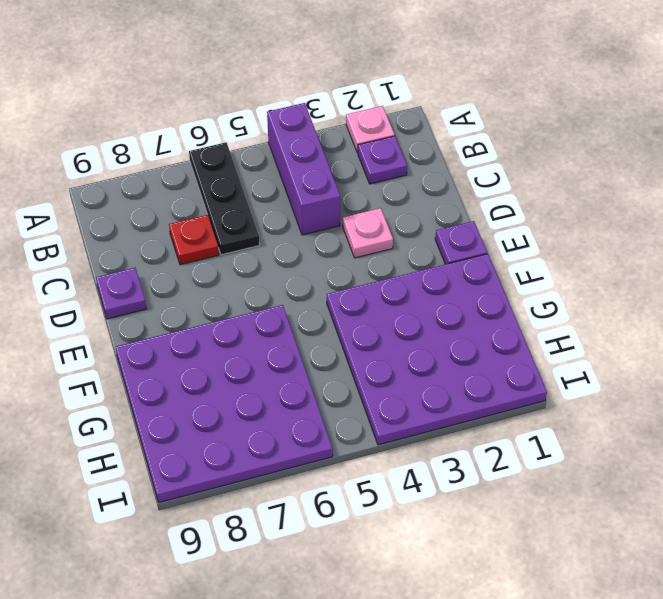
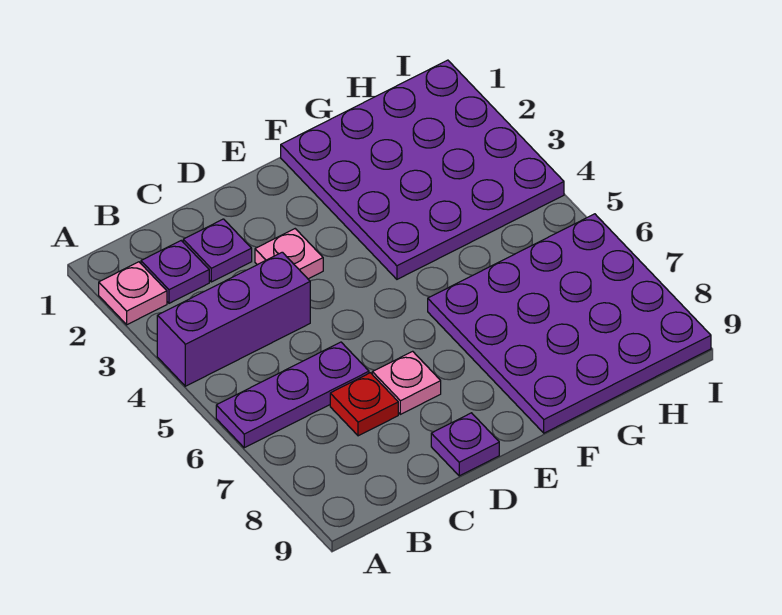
black plate A6:C6 level 1 -> purple plate A6:C6 level 1
none -> pink plate D7 level 1
purple plate E1 level 1 -> purple plate C2 level 1

